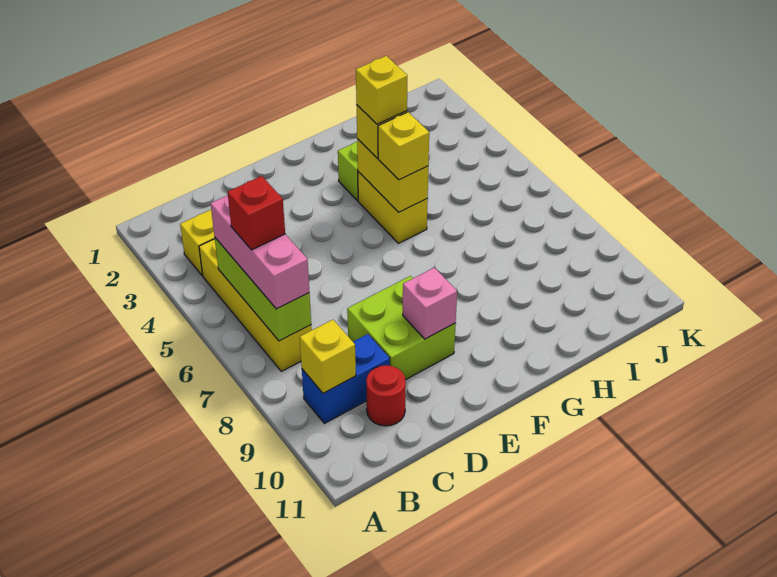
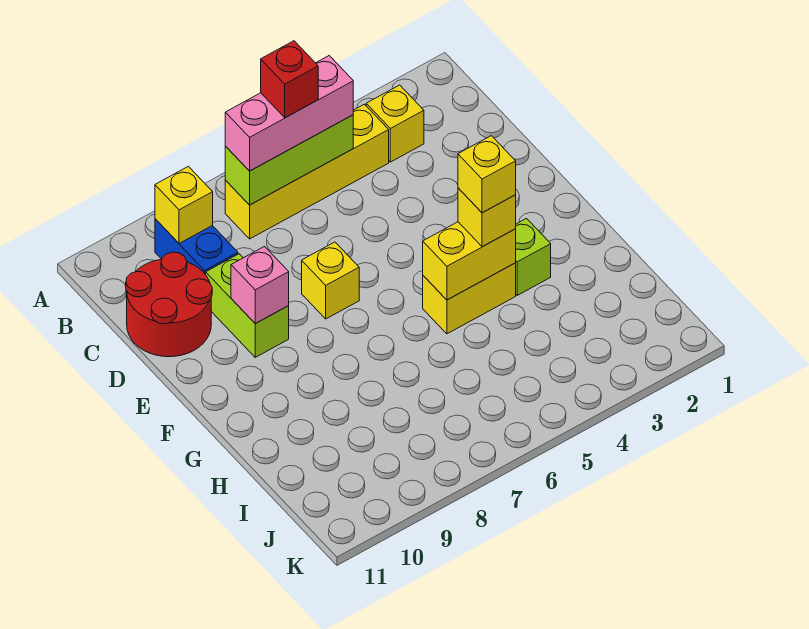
red round brick C10 level 1 -> red round brick C10:D11 level 1
lime brick D8:E9 level 1 -> lime brick D9:E9 level 1
yellow brick G5 level 3 -> yellow brick E7 level 1

